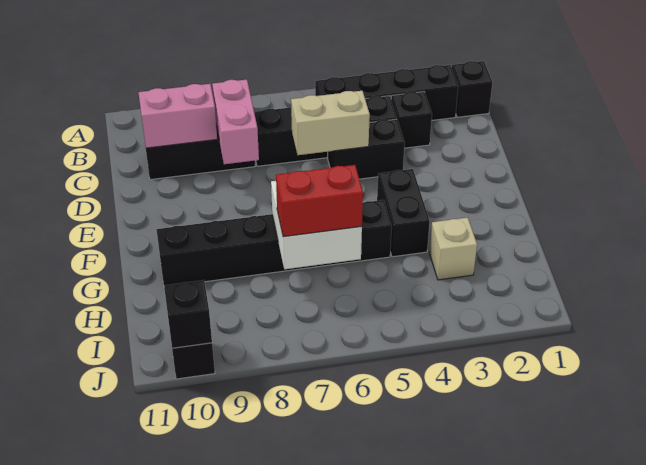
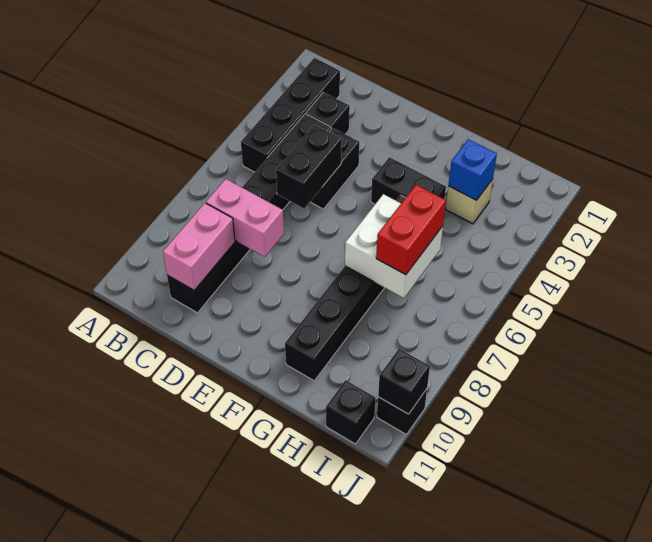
black brick B1 level 1 -> black brick I11 level 1
tan brick D5:D6 level 2 -> black brick D5:D6 level 2
none -> blue brick H3 level 2

